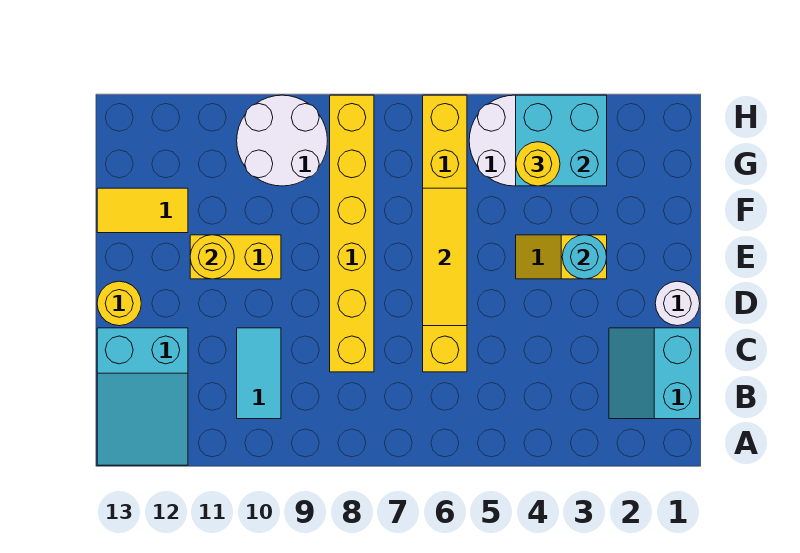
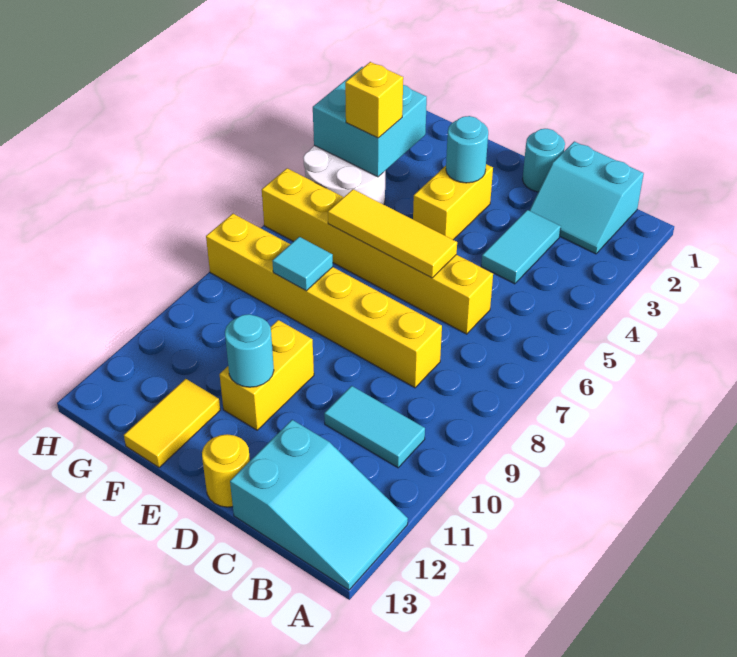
none -> cyan tile C3:C4 level 1
white round brick D1 level 1 -> cyan round brick D1 level 1
yellow slope E3:E4 level 1 top 3 -> yellow brick E3:E4 level 1
yellow round brick E11 level 2 -> cyan round brick E11 level 2
none -> cyan tile F8 level 2
yellow round brick G4 level 3 -> yellow brick G4 level 3
white round brick G9:H10 level 1 -> none

